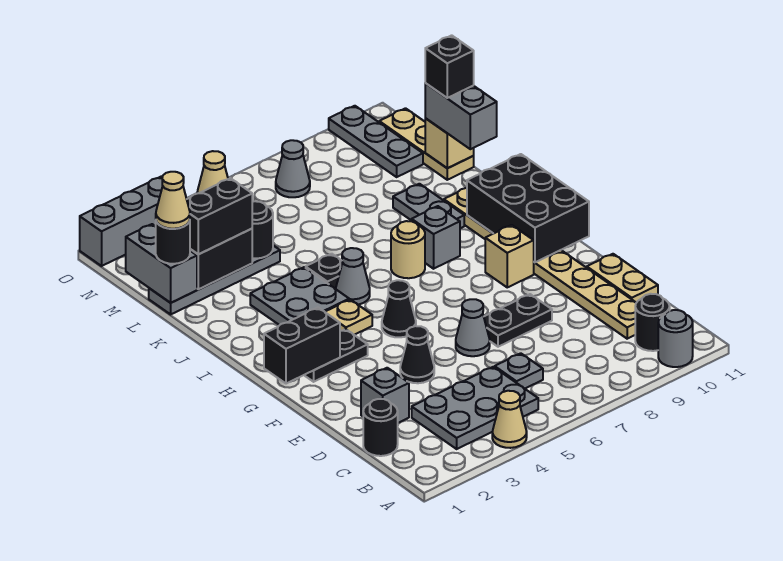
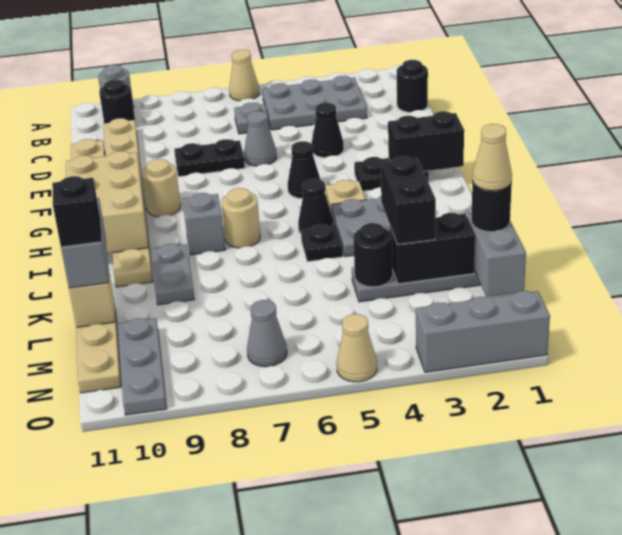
tan cone A4 level 1 -> tan cone A6 level 1
grey brick D2 level 1 -> none
tan brick G9 level 1 -> tan round brick G9 level 1
black brick G10:I11 level 2 -> tan brick G10:I11 level 2
grey cone I5 level 1 -> black cone I5 level 1
black brick L2:L3 level 3 -> black brick K3:L3 level 3

